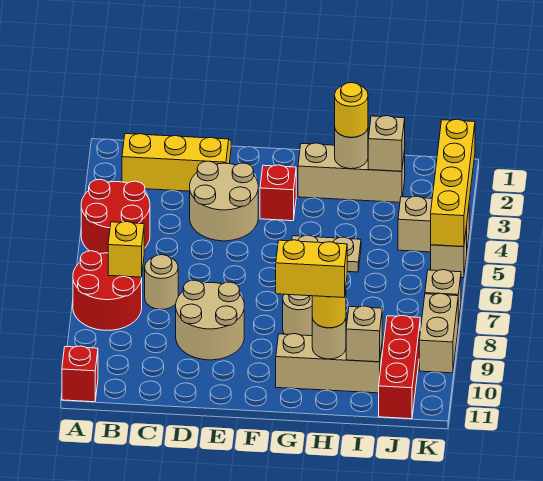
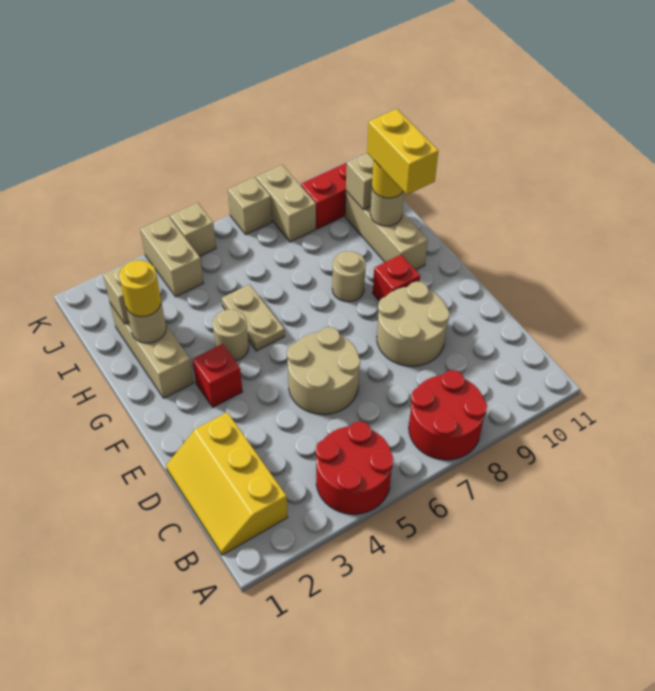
red brick A11 level 1 -> red brick F9 level 1
yellow brick B7 level 2 -> none
tan round brick C7 level 1 -> tan round brick G4 level 1
tan round brick D3:E4 level 1 -> tan round brick D5:E6 level 1
yellow brick K2:K5 level 2 -> none
tan brick K8:K9 level 1 -> tan brick J8:K8 level 1

